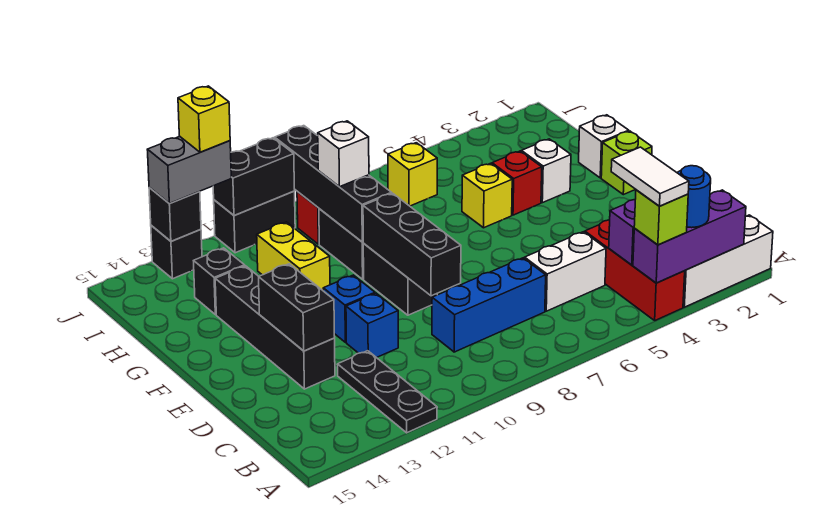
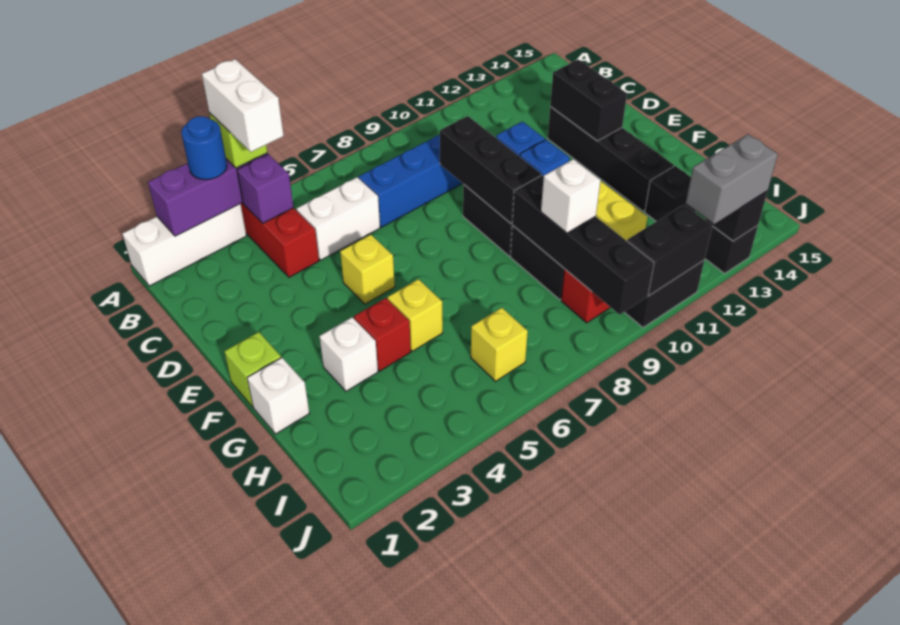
white tile A4:B4 level 4 -> white brick A4:B4 level 4
black plate A12:C12 level 1 -> none
yellow brick J12 level 4 -> yellow brick E5 level 1

